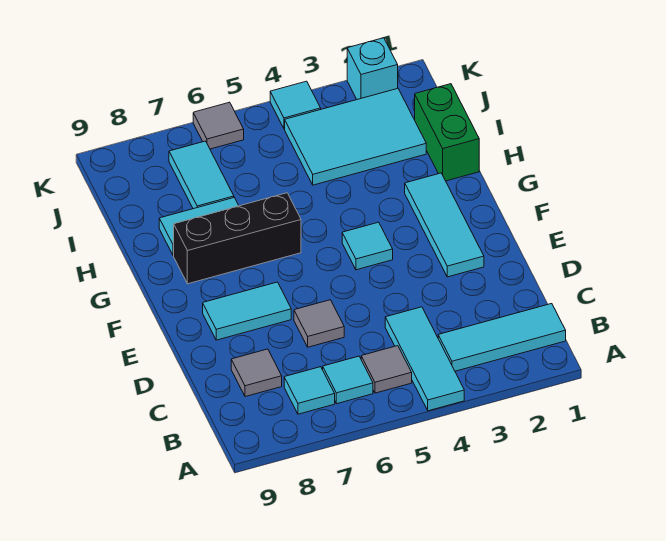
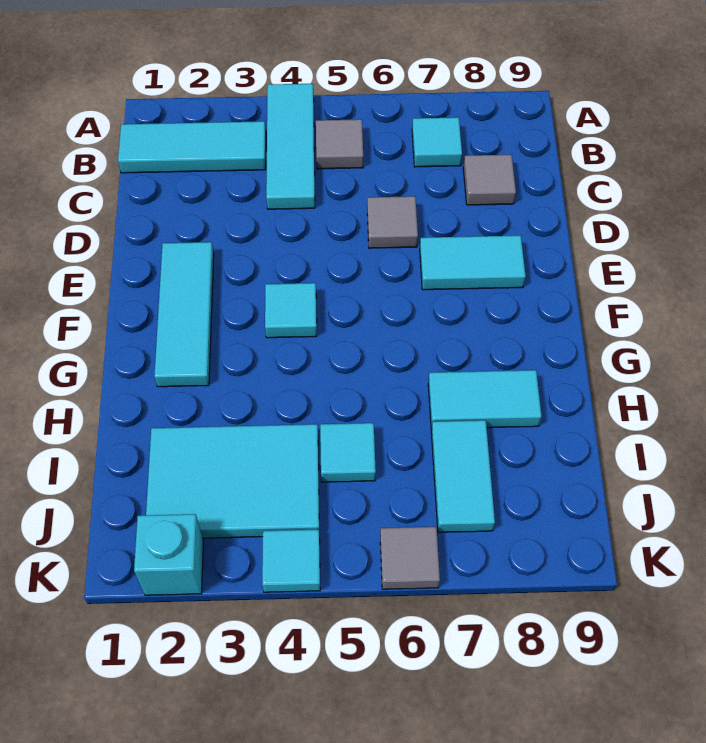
cyan tile B6 level 1 -> cyan tile I5 level 1
black brick G6:G8 level 1 -> none
green brick H1:I1 level 1 -> none

